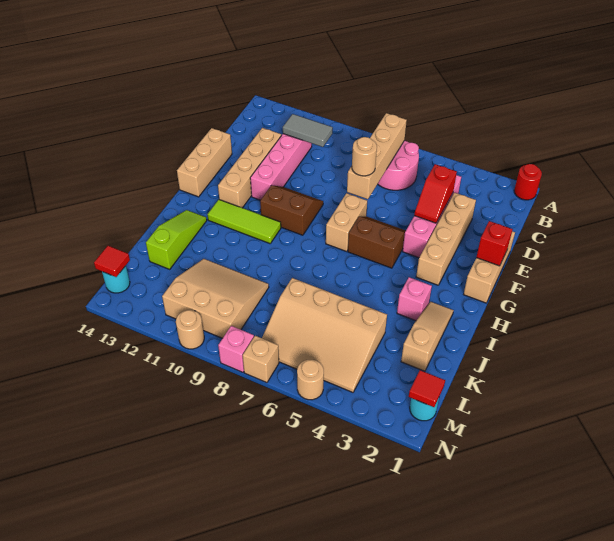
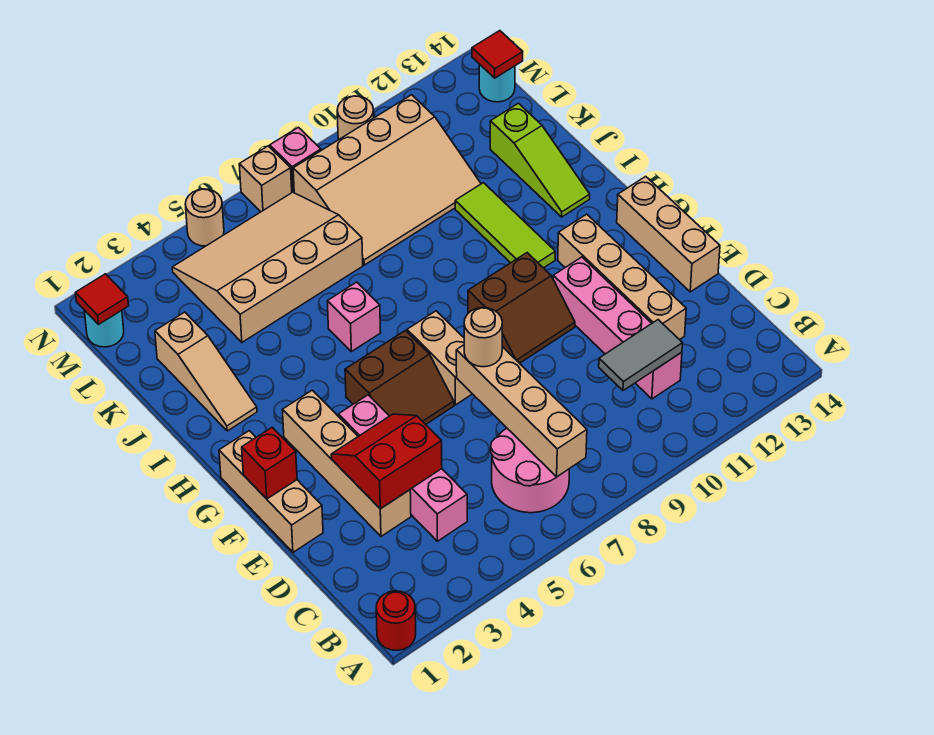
red slope D4:E4 level 2 top D -> red slope D3:E4 level 2 top D
lime tile H10:H12 level 1 -> lime tile H11:J11 level 1
pink brick I3 level 1 -> pink brick I6 level 1
tan slope K9:M11 level 1 top M -> tan slope K8:M11 level 1 top M

